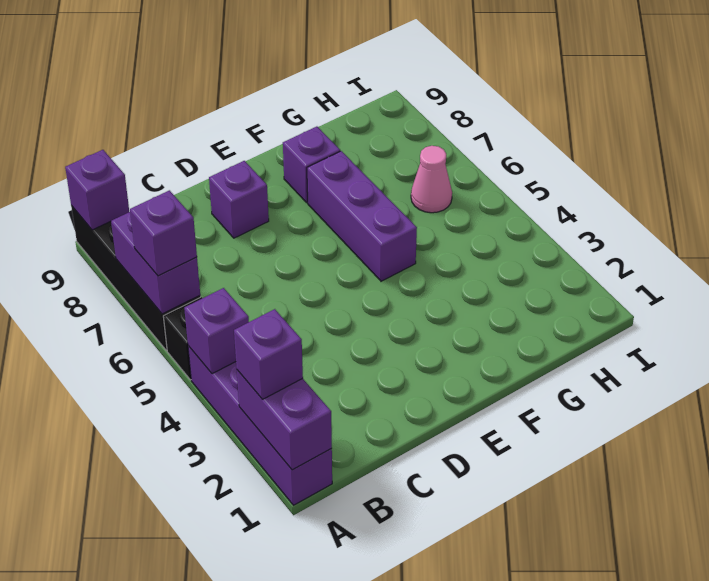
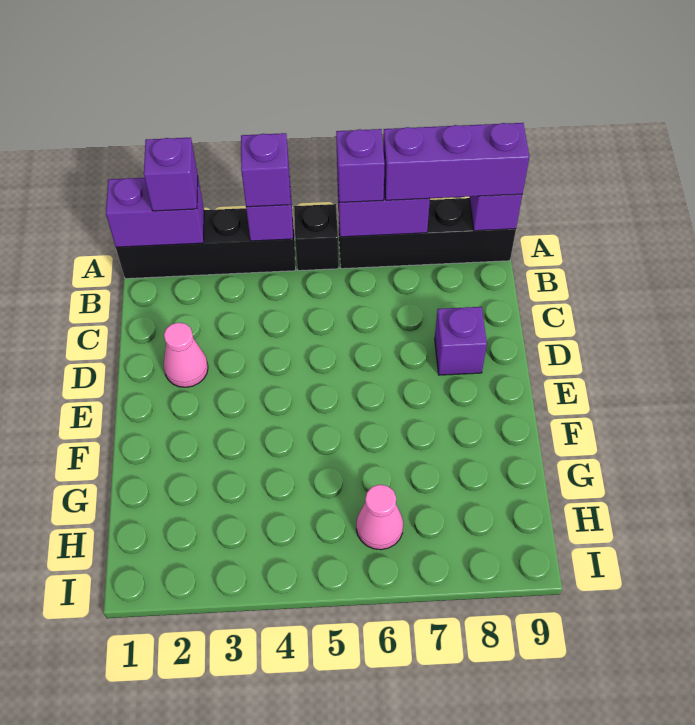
purple brick A1:A4 level 1 -> black brick A1:A4 level 1
none -> pink cone D2 level 1
purple brick F5:F7 level 1 -> purple brick A7:A9 level 3
purple brick F8 level 1 -> purple brick A4 level 3

